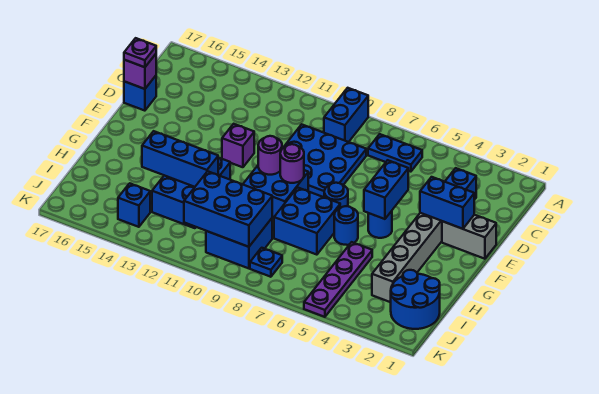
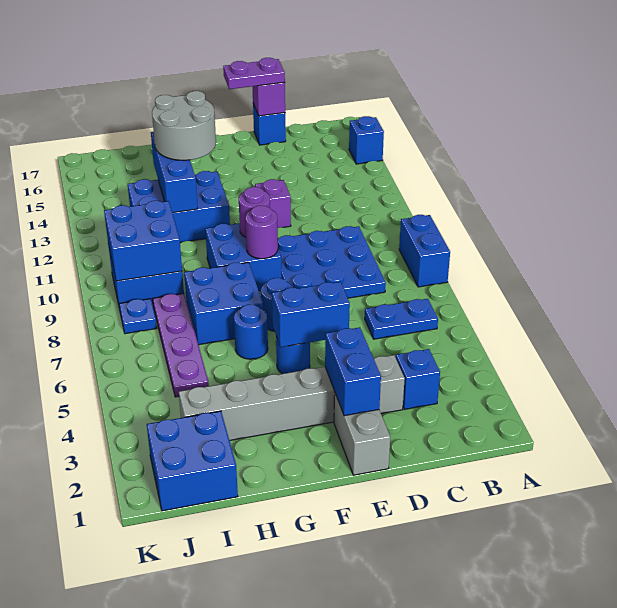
blue brick A9:B9 level 1 -> blue brick A8:A9 level 1
blue plate B6:B7 level 1 -> blue plate B6:C6 level 1
purple plate D17 level 3 -> purple plate D17:E17 level 3
none -> grey round brick G13:H14 level 3
purple plate H5:K5 level 1 -> purple plate I5:I8 level 1
blue round brick I1:J2 level 1 -> blue brick I1:J2 level 1
blue brick I9:J11 level 2 -> blue brick I9:J10 level 2
blue brick J14 level 1 -> blue brick A15 level 1

